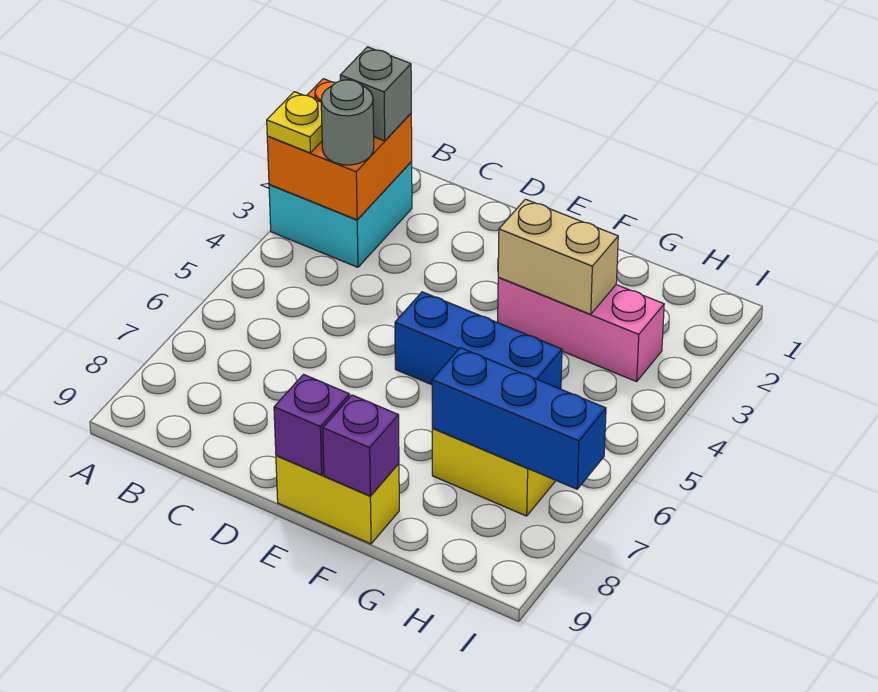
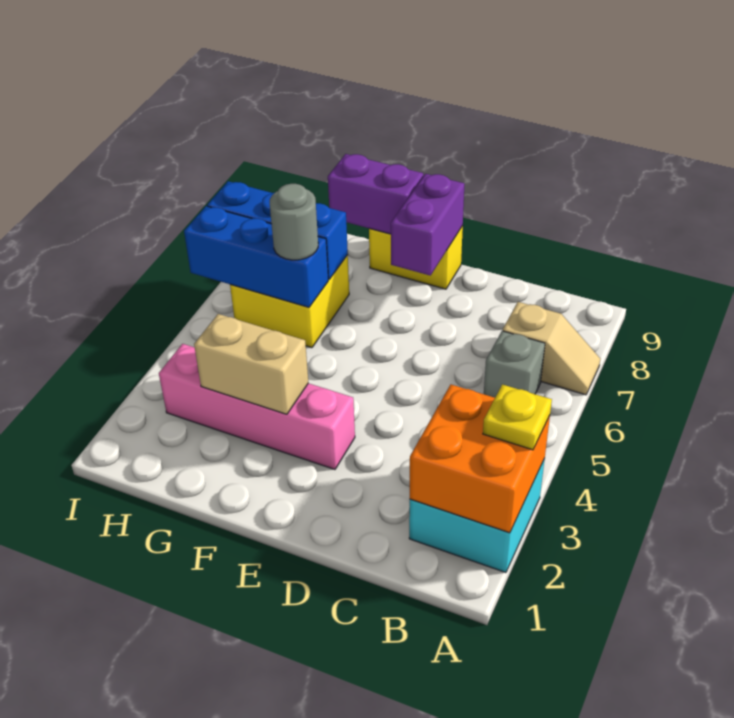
none -> tan slope A7:B7 level 1 top B
grey brick B2 level 3 -> grey brick B6 level 1
grey round brick B3 level 3 -> grey round brick G6 level 3
blue brick E5:G5 level 1 -> blue brick G6:I6 level 2
purple brick E9 level 2 -> purple brick E8:E9 level 2
pink brick F3:H3 level 1 -> pink brick E3:H3 level 1
purple brick F9 level 2 -> purple brick F9:G9 level 2

